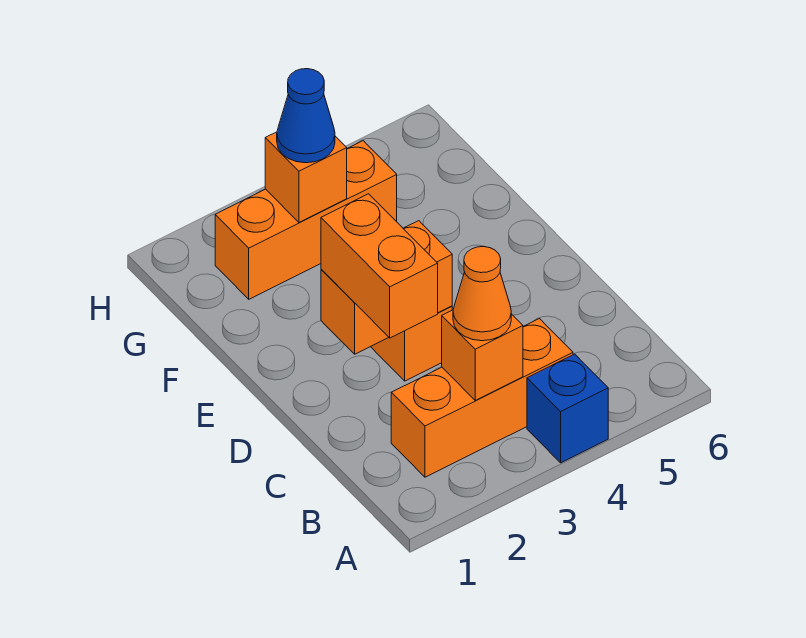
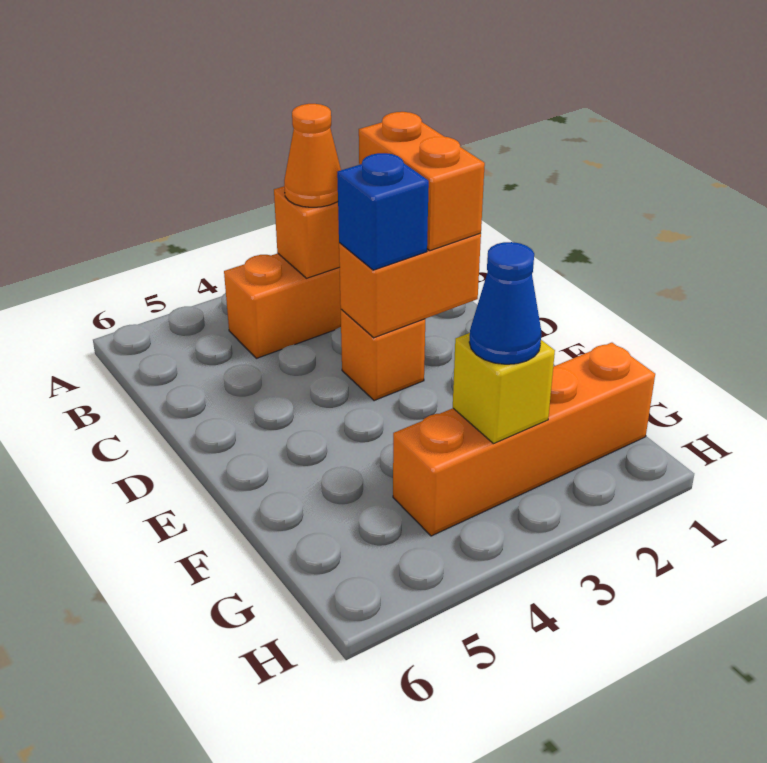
blue brick A4 level 1 -> blue brick D3 level 3
orange brick G2:G4 level 1 -> orange brick G1:G4 level 1
orange brick G3 level 2 -> yellow brick G3 level 2

